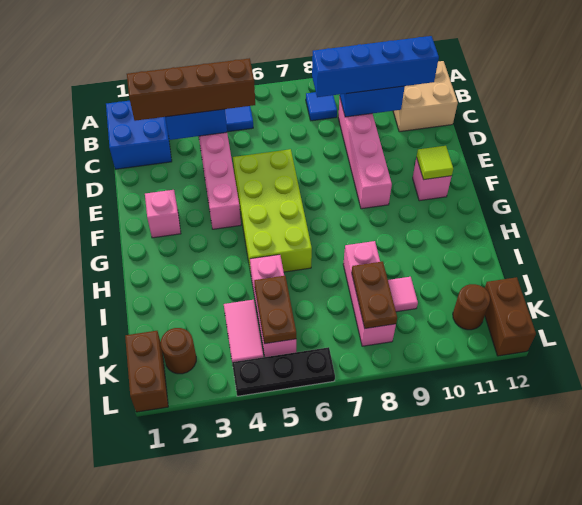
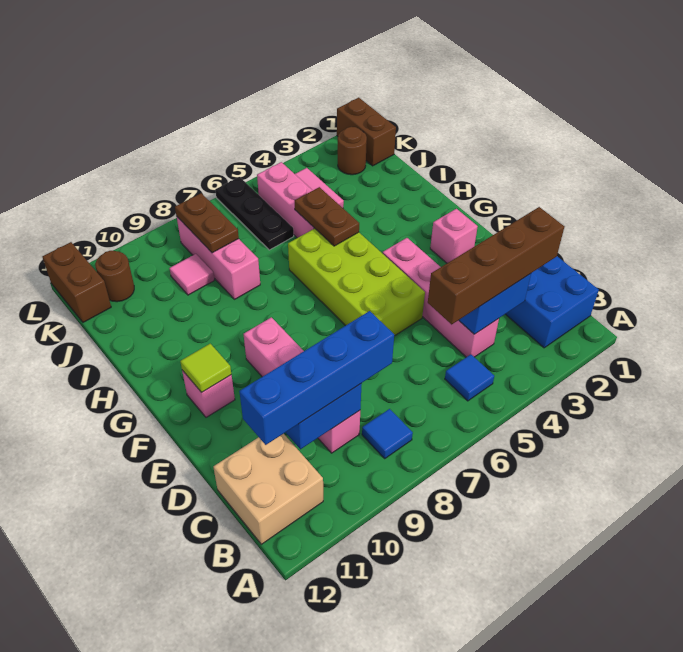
brown plate J5:K5 level 2 -> brown plate H5:I5 level 2
black plate L4:L6 level 1 -> black plate J6:L6 level 1

